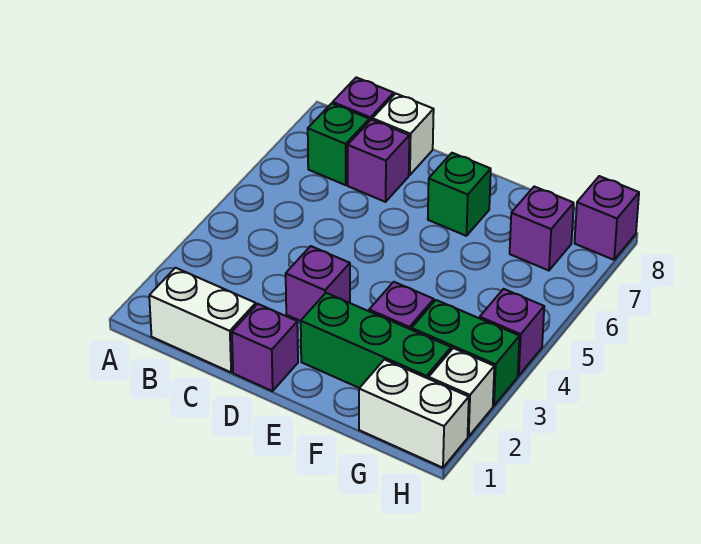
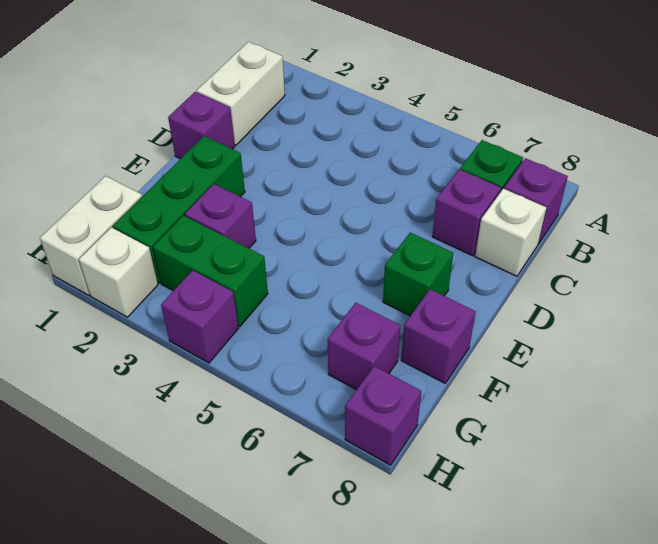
purple brick D3 level 1 -> purple brick F8 level 1
green brick G3:H3 level 1 -> green brick G3:G4 level 1

